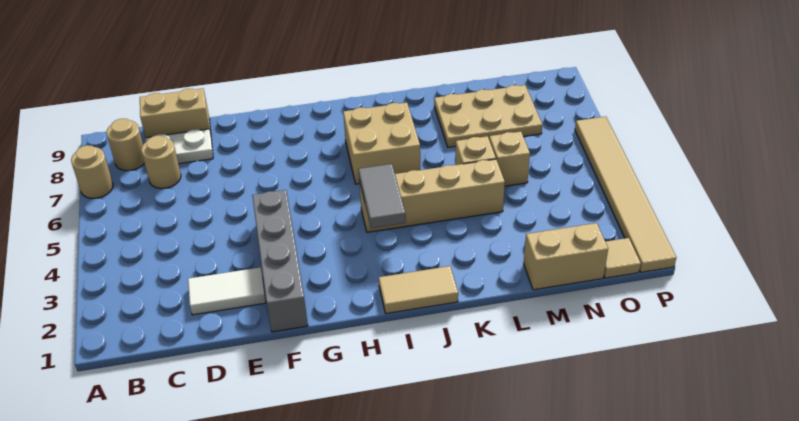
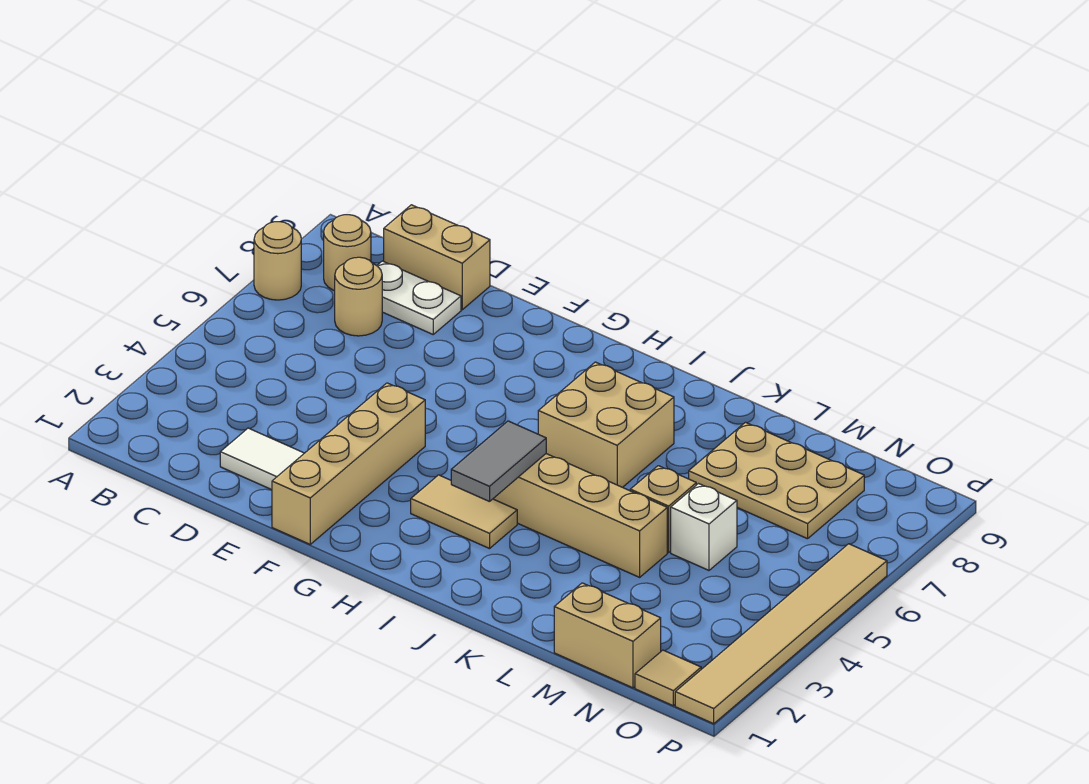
grey brick F1:F4 level 1 -> tan brick F1:F4 level 1
tan tile I1:J1 level 1 -> tan tile H3:I3 level 1
tan brick M5 level 1 -> white brick M5 level 1

